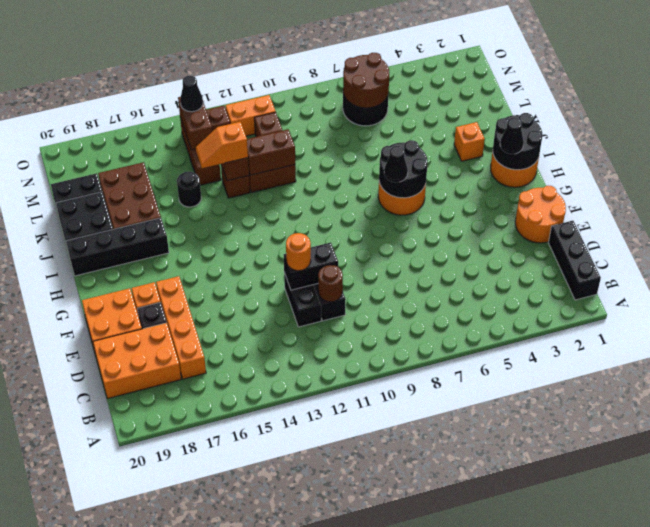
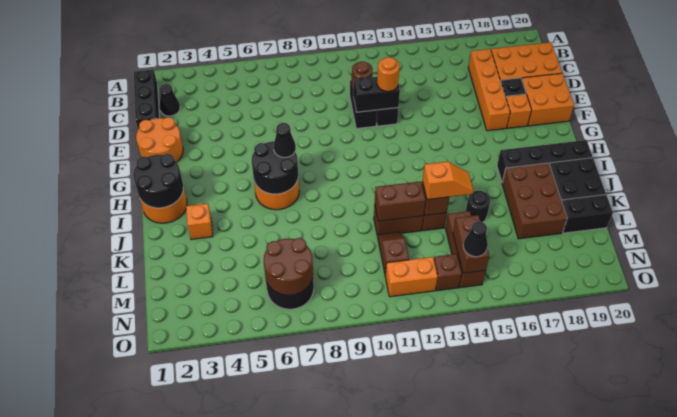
black cone H2 level 3 -> black cone C2 level 1

